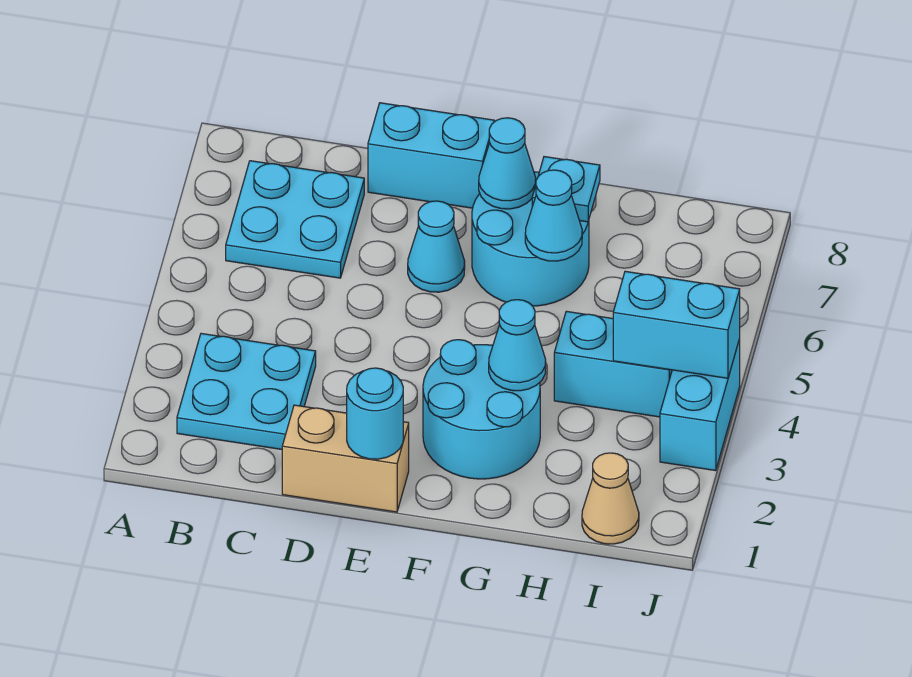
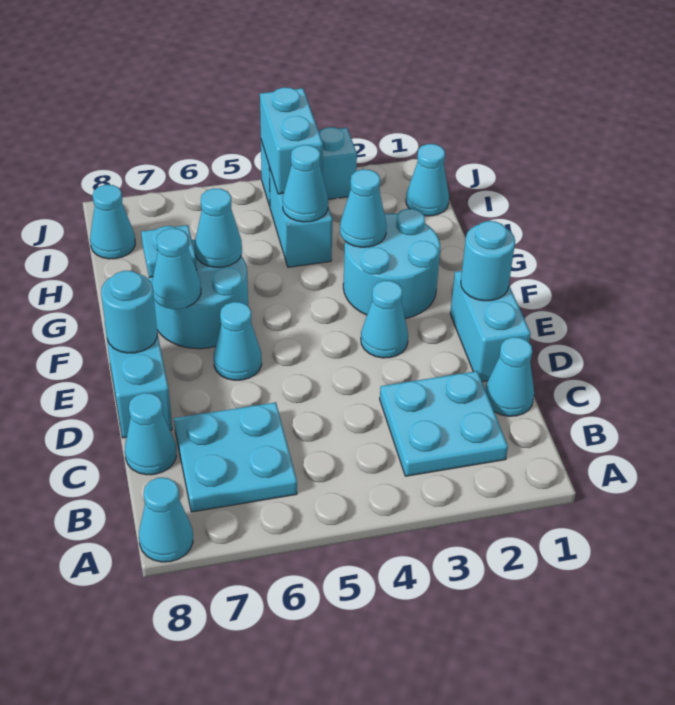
none -> cyan cone A8 level 1
none -> cyan cone C1 level 1
none -> cyan cone C8 level 1
tan brick D1:E1 level 1 -> cyan brick D1:E1 level 1
none -> cyan cone E3 level 1
none -> cyan round brick E8 level 2
none -> cyan cone H4 level 2
tan cone I1 level 1 -> cyan cone I1 level 1
none -> cyan cone I8 level 1

